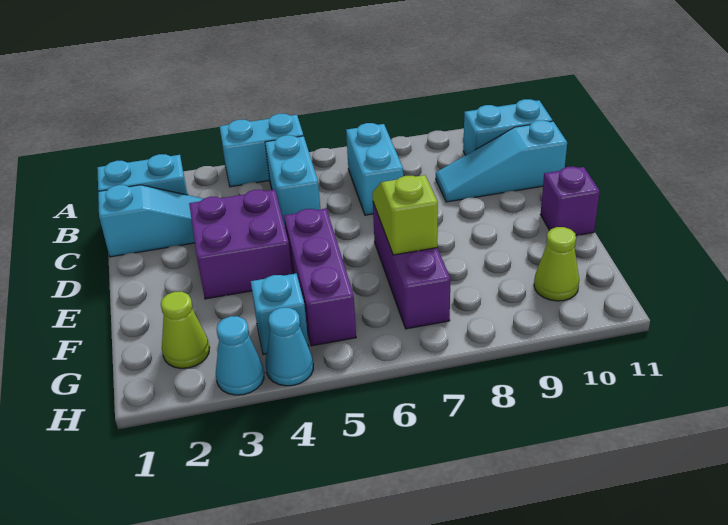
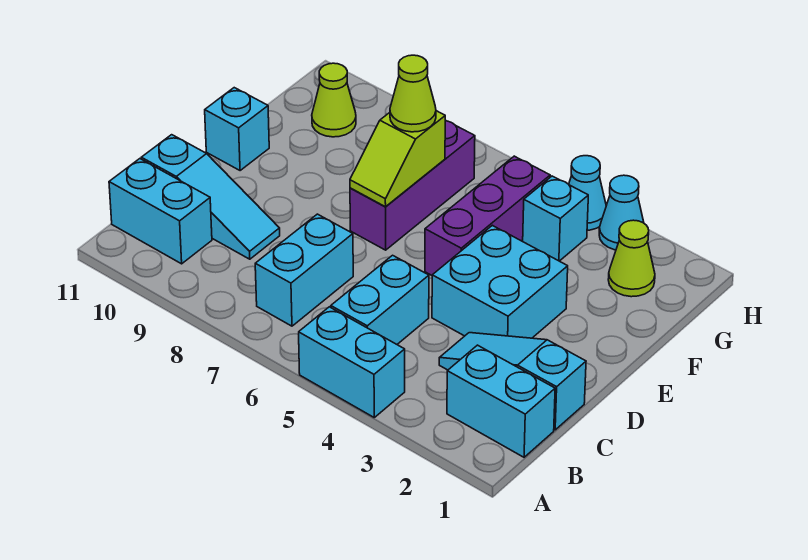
purple brick D3:E4 level 1 -> cyan brick D3:E4 level 1
purple brick E11 level 1 -> cyan brick E11 level 1
none -> lime cone F7 level 3

